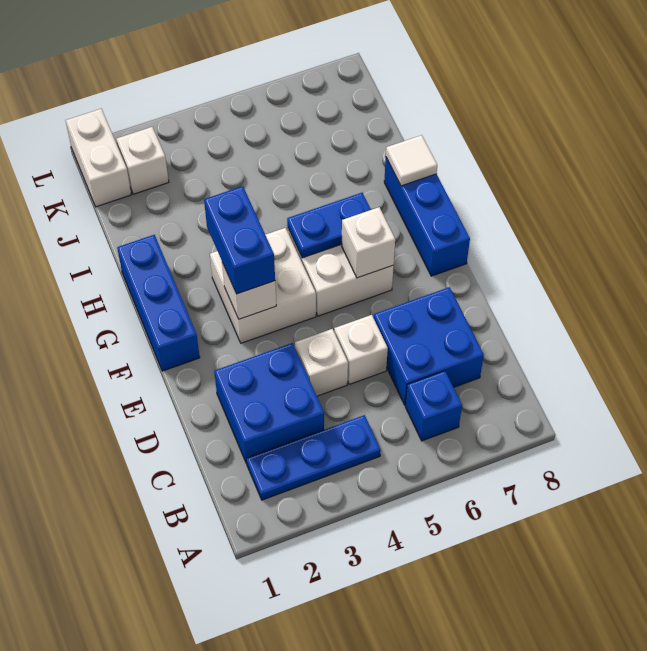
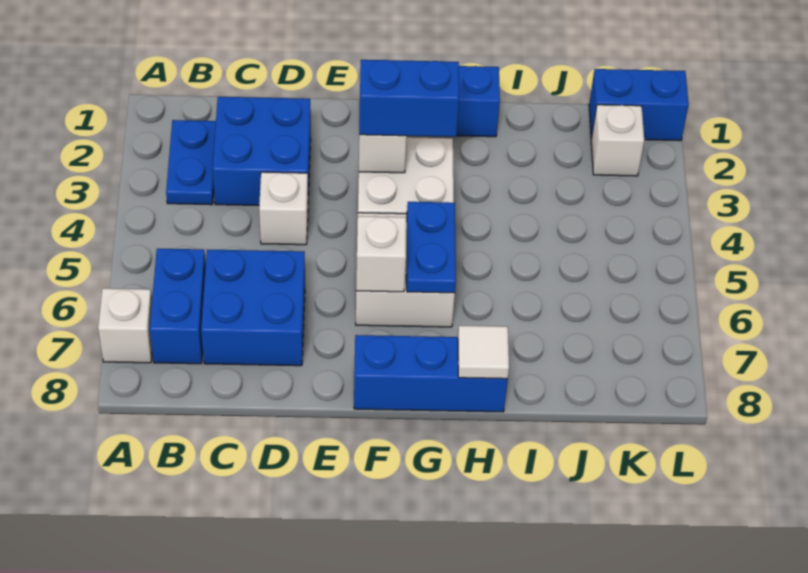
blue plate B2:B4 level 1 -> blue plate B2:B3 level 1
blue brick B6 level 1 -> blue brick B6:B7 level 1
white brick D5 level 1 -> white brick A7 level 1
white brick K1:L1 level 1 -> blue brick K1:L1 level 1

